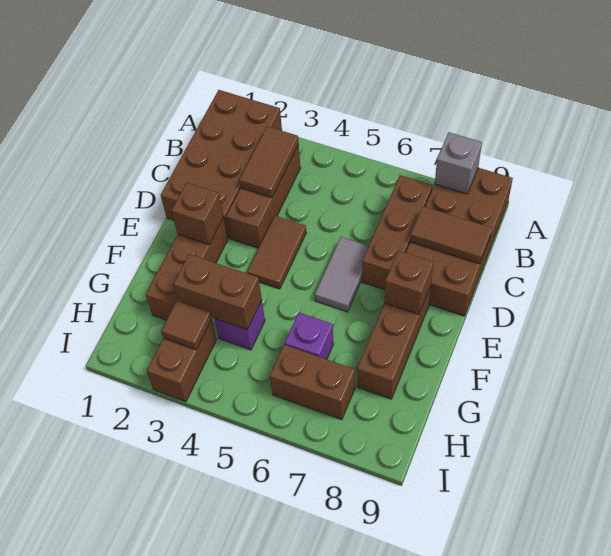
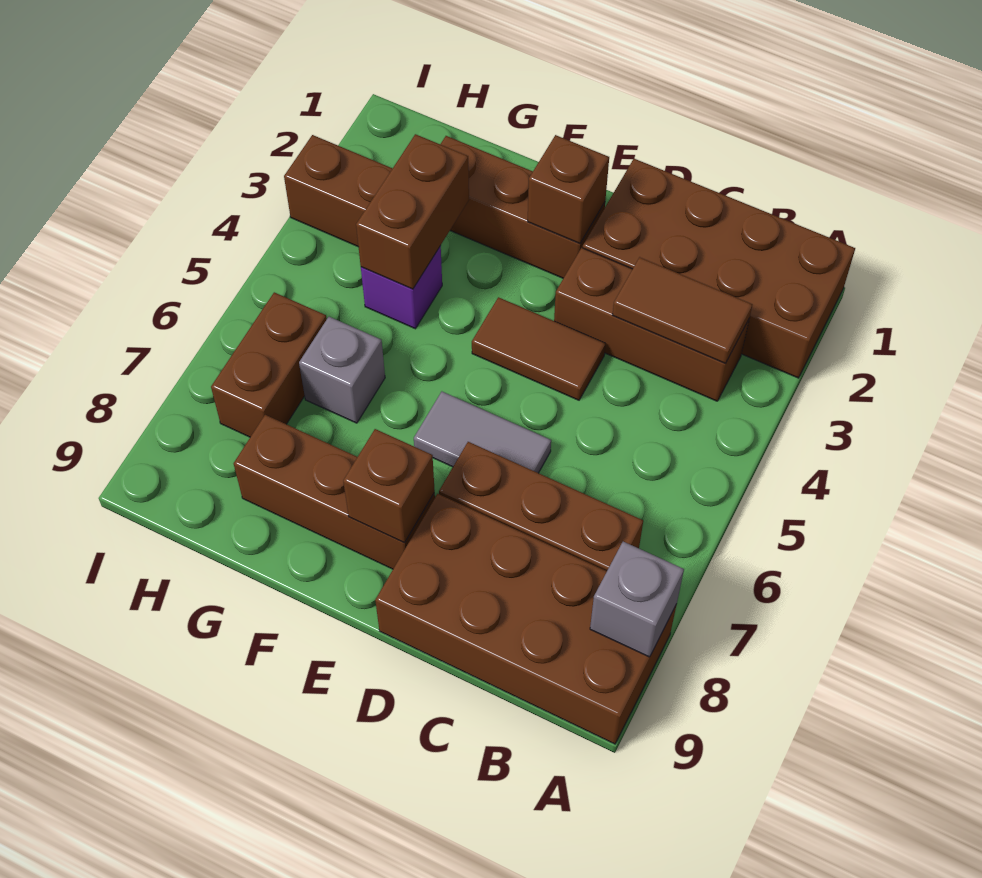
brown tile C8:C9 level 2 -> none
purple brick G6 level 1 -> grey brick G6 level 1
brown tile H3 level 2 -> none

